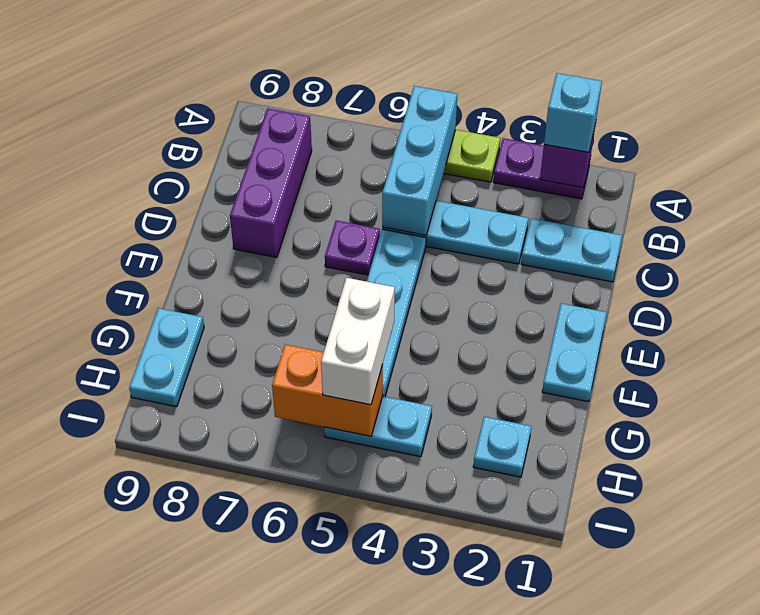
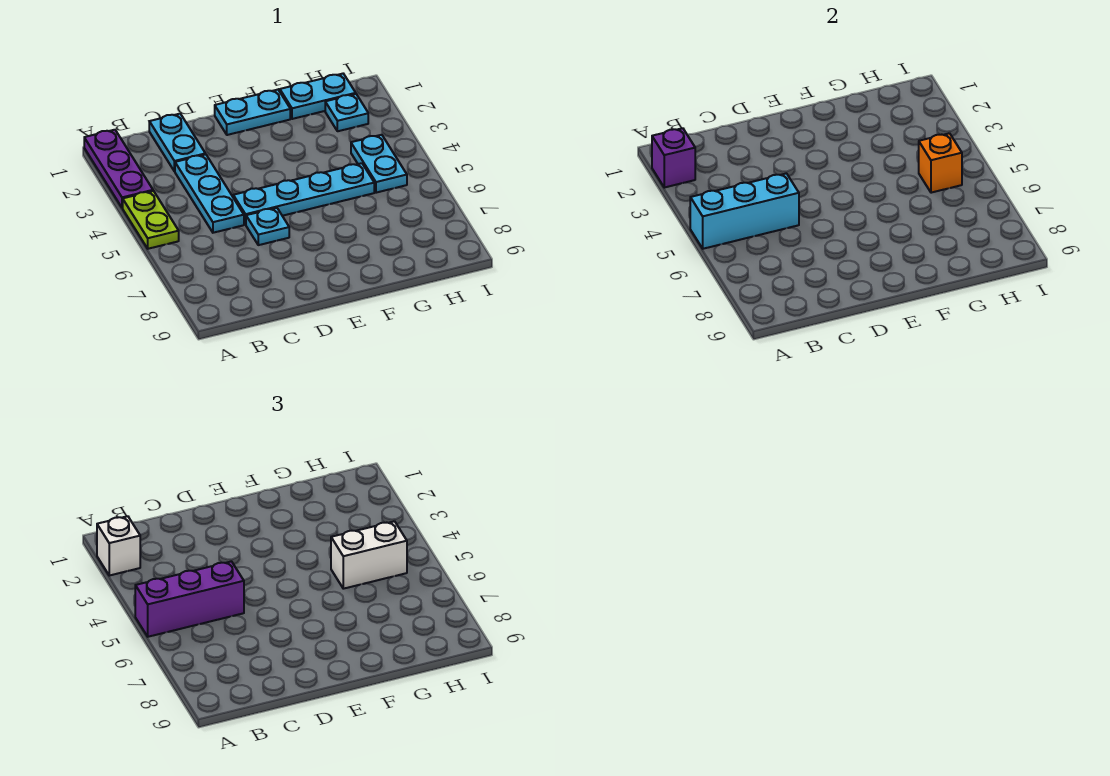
purple plate A2:A3 level 1 -> purple plate A1:A3 level 1
cyan brick A2 level 3 -> white brick A2 level 3
purple brick B8:D8 level 1 -> purple brick A5:C5 level 3
purple plate D6 level 1 -> cyan plate D6 level 1
cyan plate G9:H9 level 1 -> cyan plate G1:H1 level 1
orange brick H5:H6 level 2 -> orange brick H5 level 2

